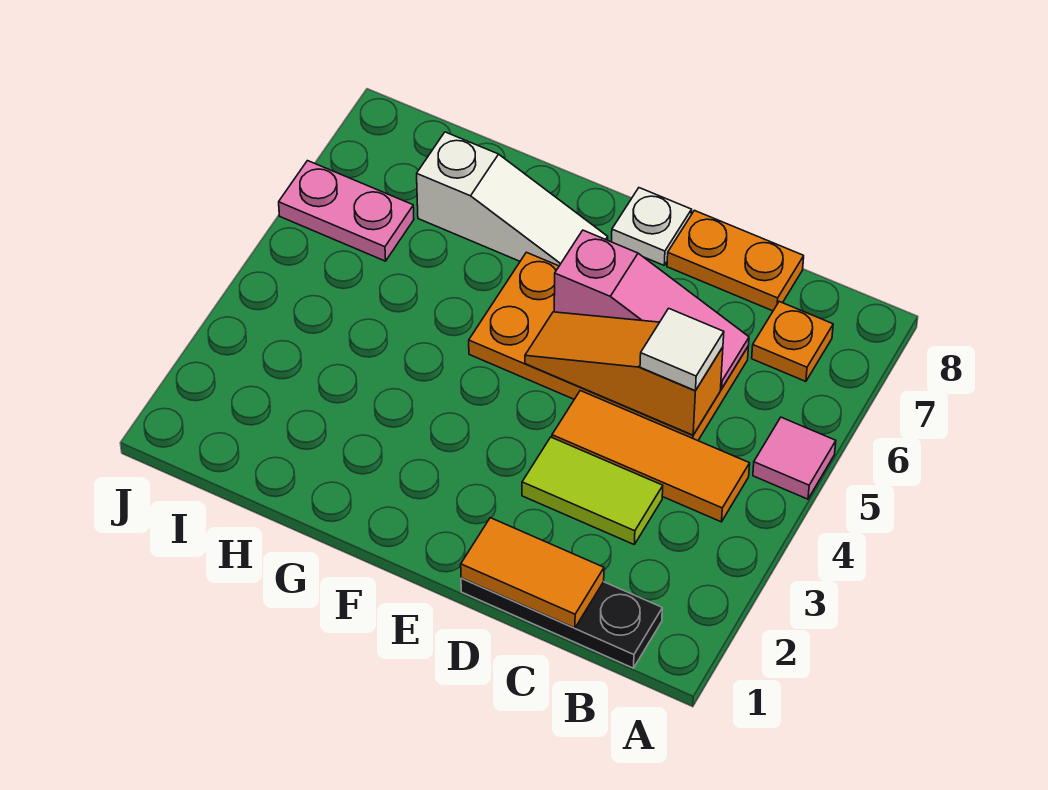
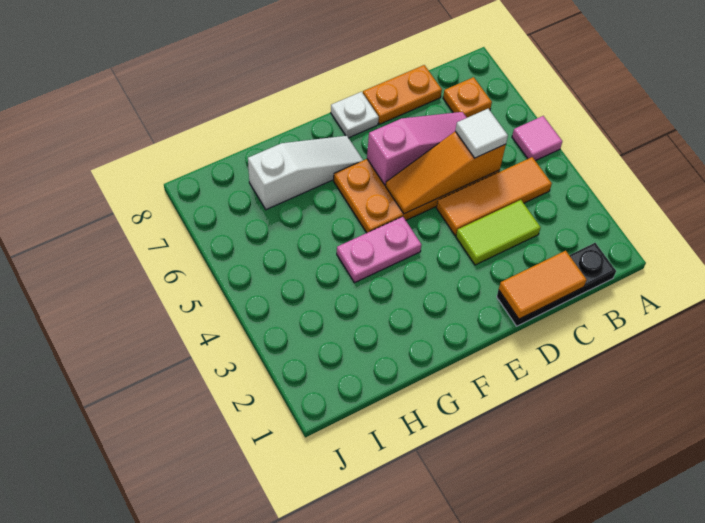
pink plate I6:J6 level 1 -> pink plate F4:G4 level 1

